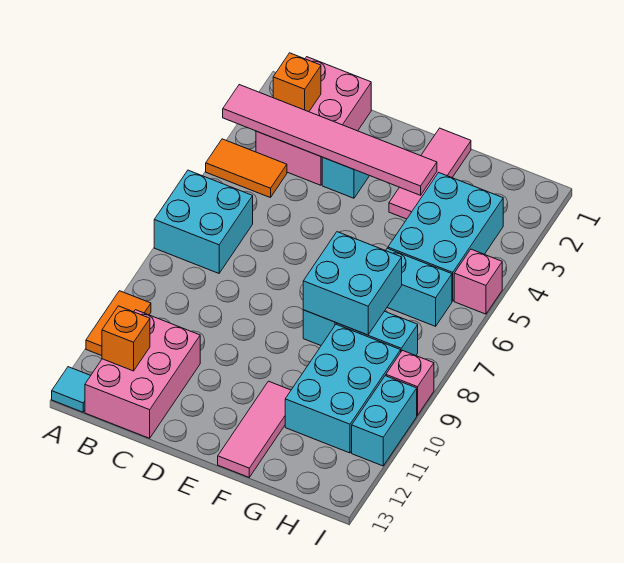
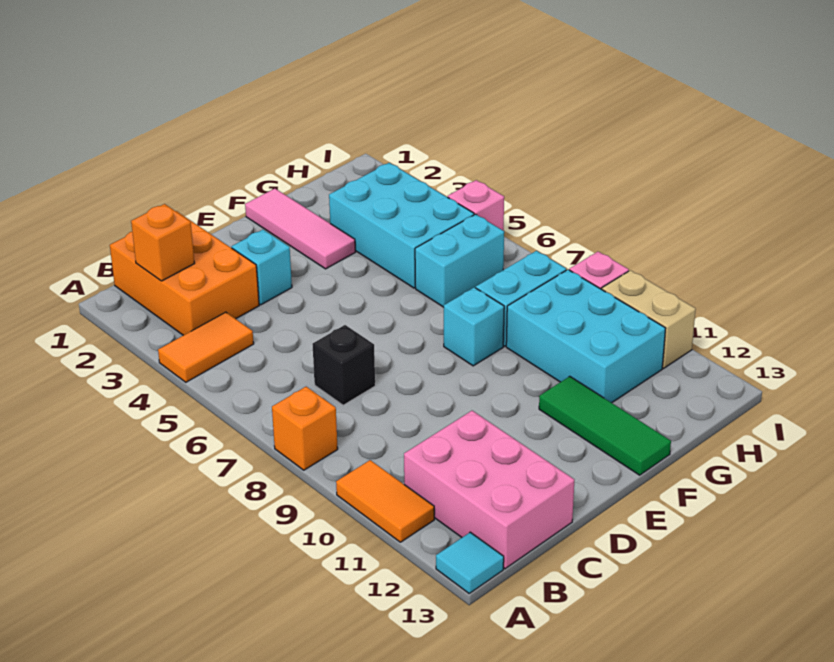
pink tile A3:F3 level 2 -> none
cyan brick A6:B7 level 1 -> none
pink brick B1:C3 level 1 -> orange brick B1:C3 level 1
orange brick B12 level 2 -> orange brick A8 level 1
none -> black brick C7 level 1
cyan brick F7:G8 level 2 -> none
pink tile F11:F13 level 1 -> green tile F11:F13 level 1
cyan brick I10:I11 level 1 -> tan brick I10:I11 level 1

